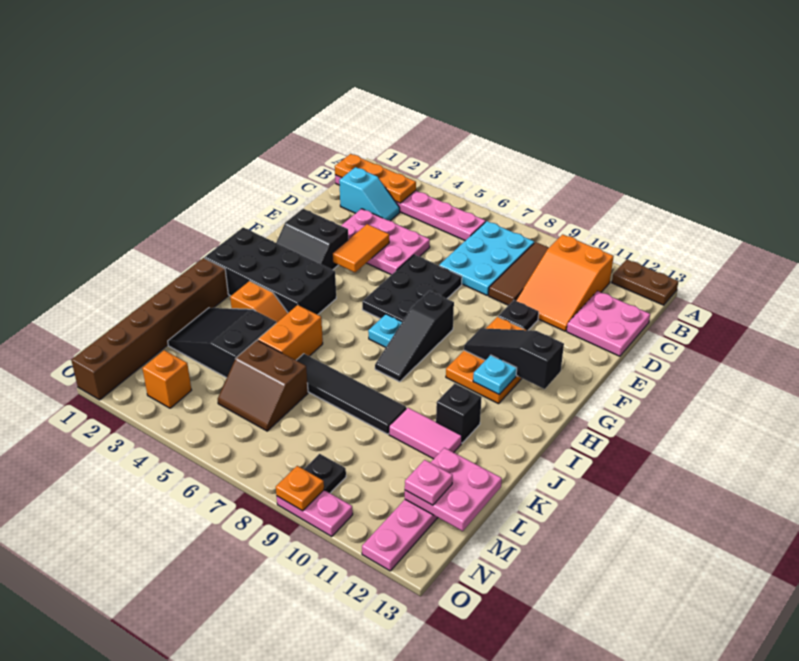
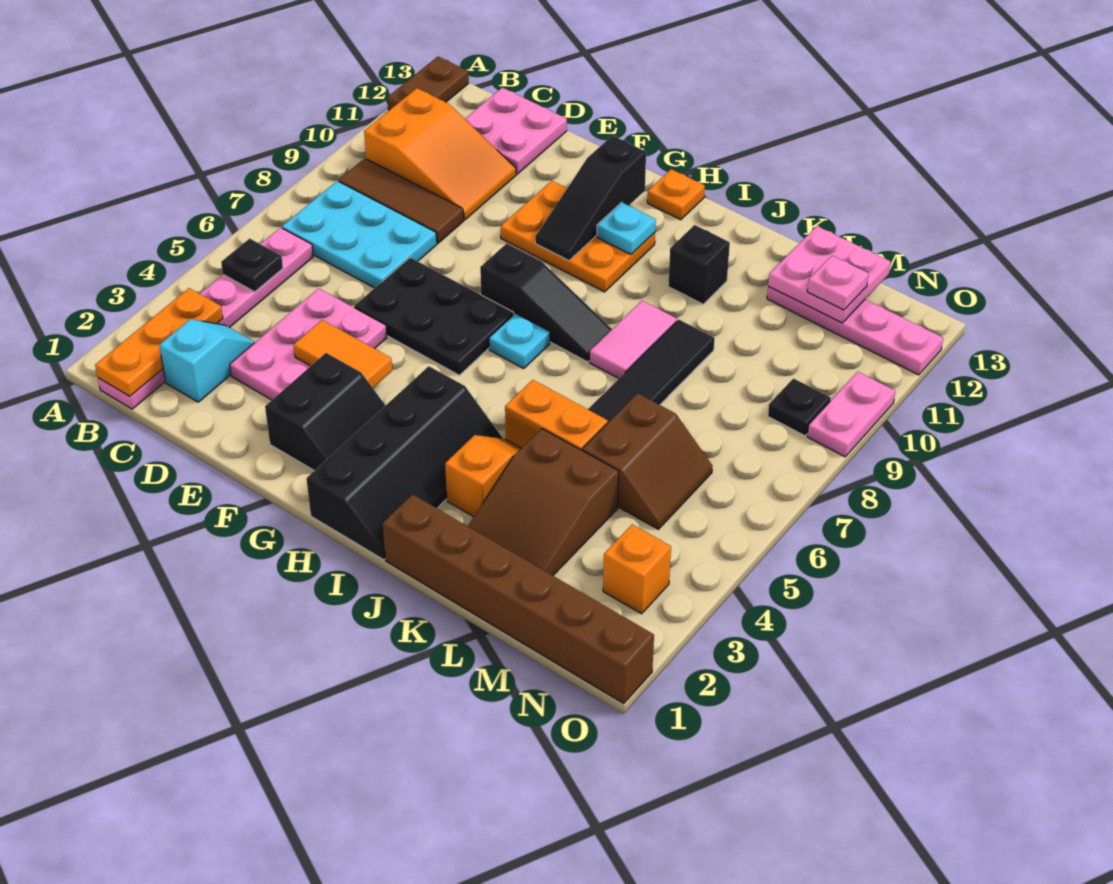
black plate E10 level 1 -> black plate B5 level 2
black brick H1:I4 level 1 -> black slope H1:I4 level 1 top H
black slope K2:L4 level 1 top 4 -> brown slope K2:L4 level 1 top 4
pink tile K10:K11 level 1 -> pink tile J8:J9 level 1
orange plate O9 level 2 -> orange plate H13 level 1

